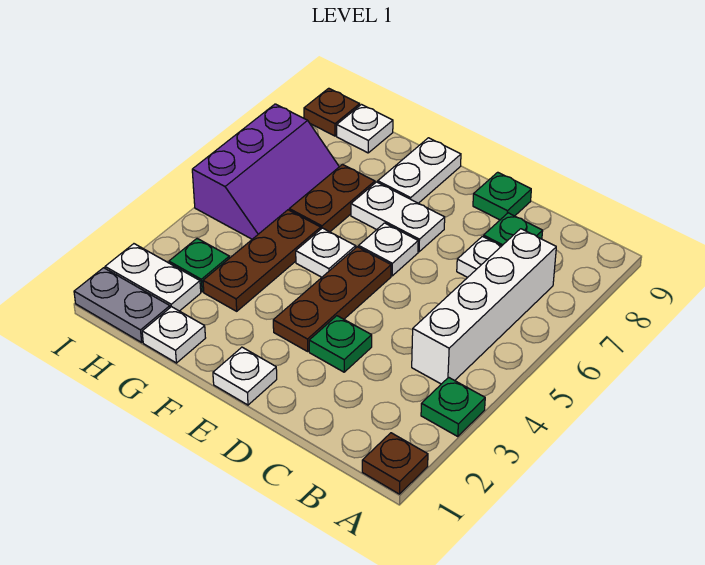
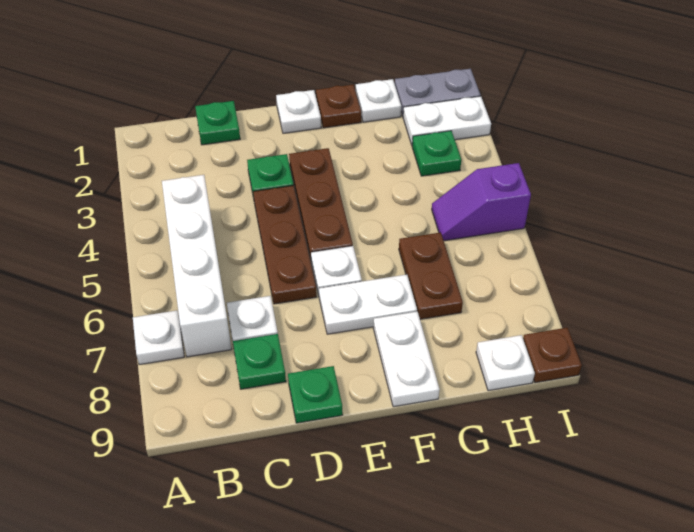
brown plate A1 level 1 -> brown plate F1 level 1
green plate A3 level 1 -> green plate C1 level 1
white plate F5 level 1 -> white plate A7 level 1
brown plate G3:G5 level 1 -> brown plate D4:D6 level 1
purple slope H5:I7 level 1 top I -> purple slope H5:I5 level 1 top I

